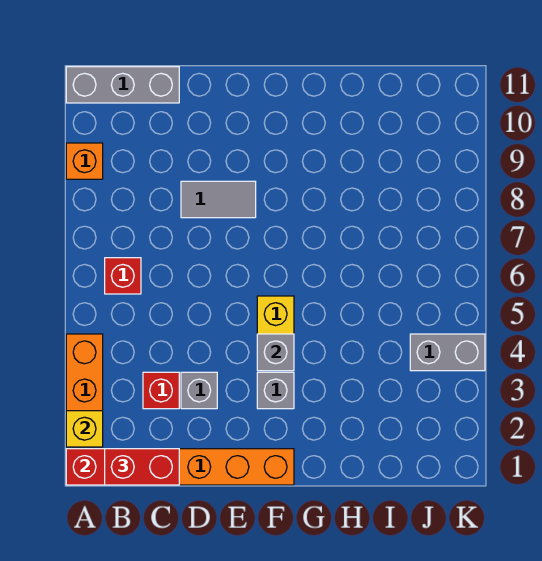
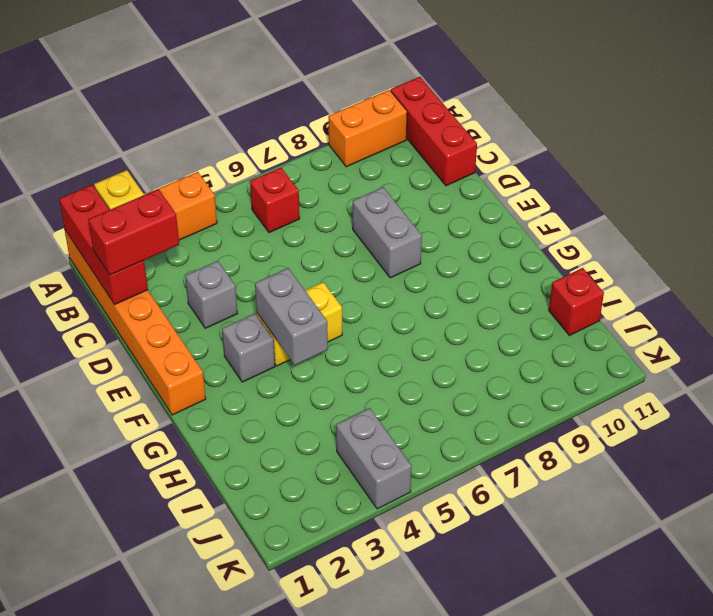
orange brick A9 level 1 -> orange brick A9:A10 level 1
grey brick A11:C11 level 1 -> red brick A11:C11 level 1
red brick B1:C1 level 3 -> red brick C1:C2 level 3
red brick C3 level 1 -> red brick I11 level 1
grey tile D8:E8 level 1 -> grey brick D8:E8 level 1
grey brick F4 level 2 -> grey brick F4:G4 level 2

